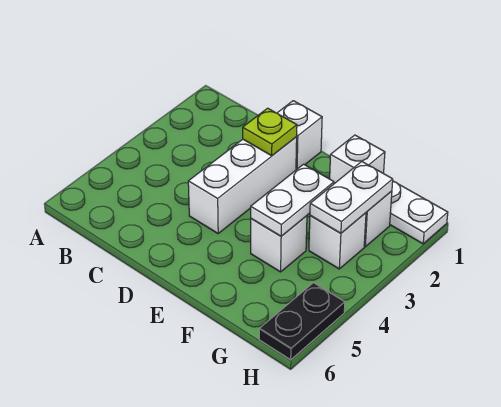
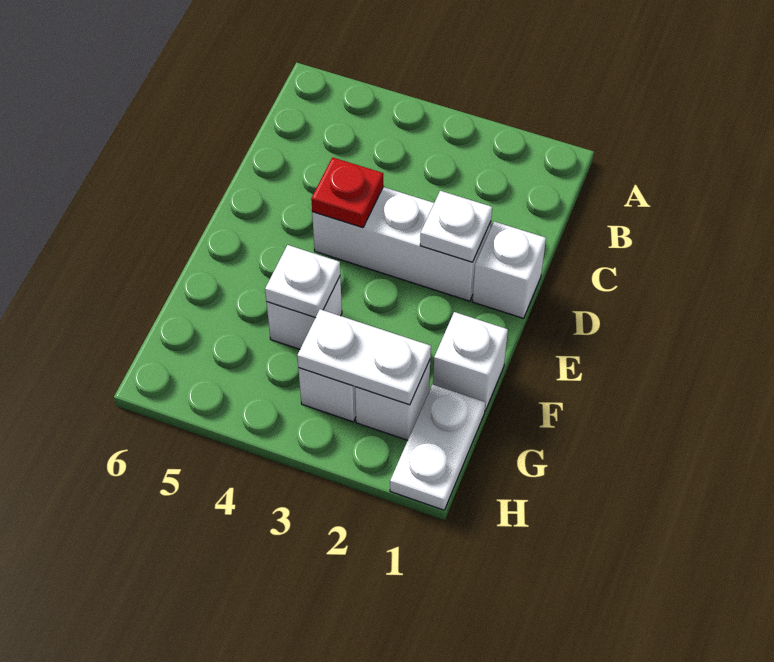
lime plate D2 level 2 -> white plate D2 level 2
none -> red plate D4 level 2
white plate F3:F4 level 2 -> white plate F4 level 2
black plate H5:H6 level 1 -> none

